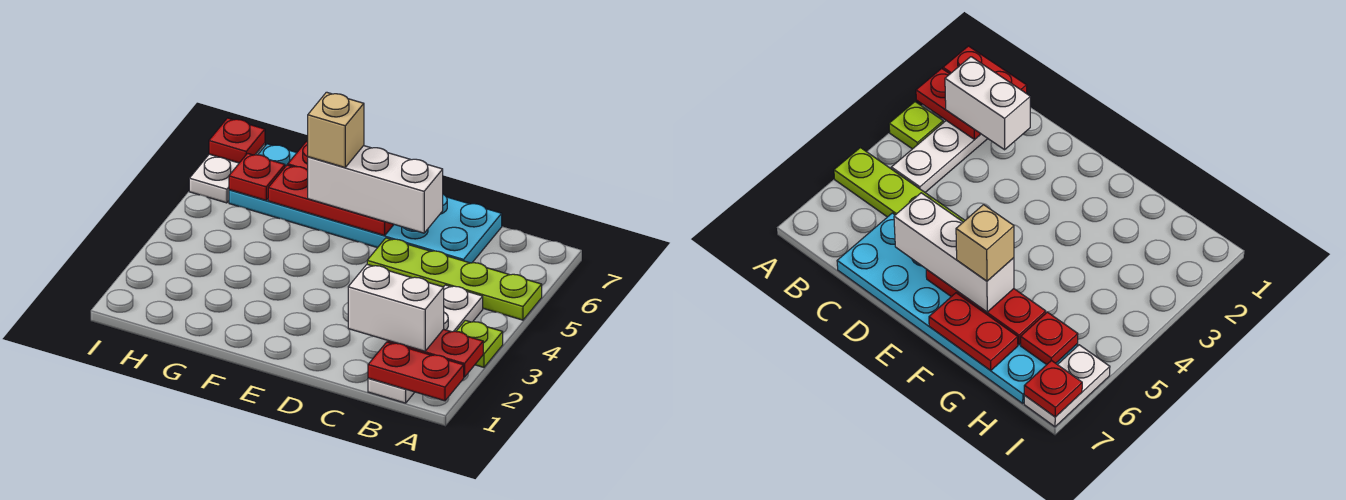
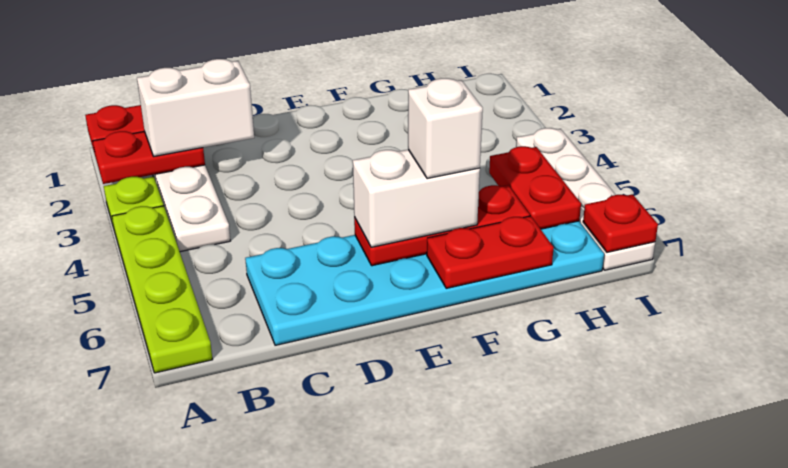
lime plate A5:D5 level 1 -> lime plate A4:A7 level 1
white brick D6:F6 level 3 -> white brick E6:F6 level 3
tan brick F6 level 4 -> white brick F6 level 4
red plate H6 level 2 -> red plate H5:H6 level 2
white plate I6:I7 level 1 -> white plate I4:I7 level 1

